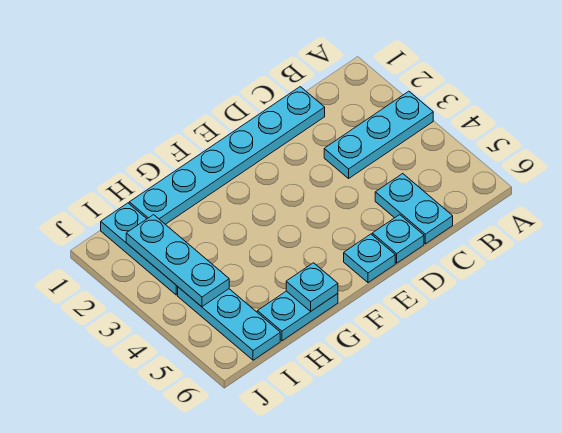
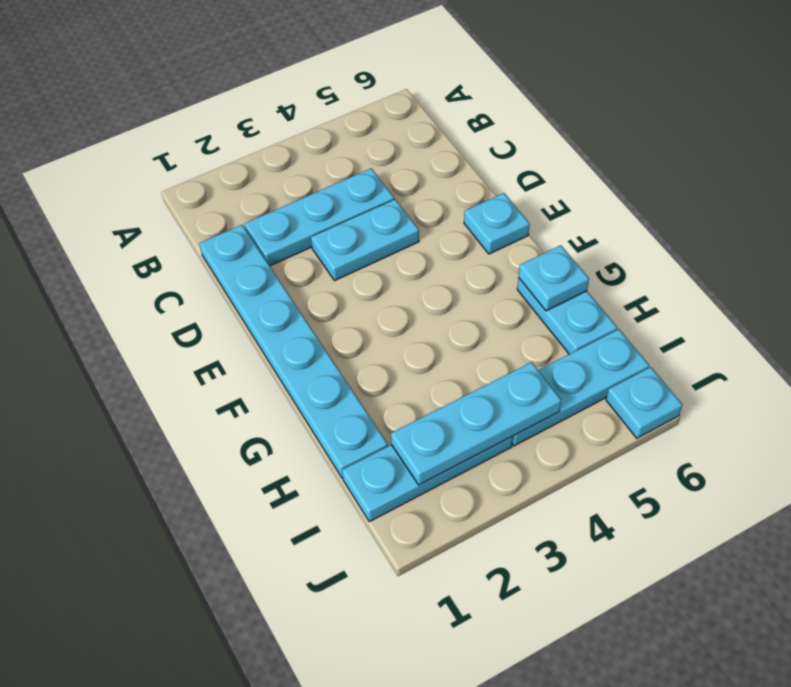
cyan plate A3:C3 level 1 -> cyan plate C2:C4 level 1
cyan plate C5:C6 level 1 -> cyan plate D3:D4 level 1
cyan plate D6 level 1 -> cyan plate J6 level 1

